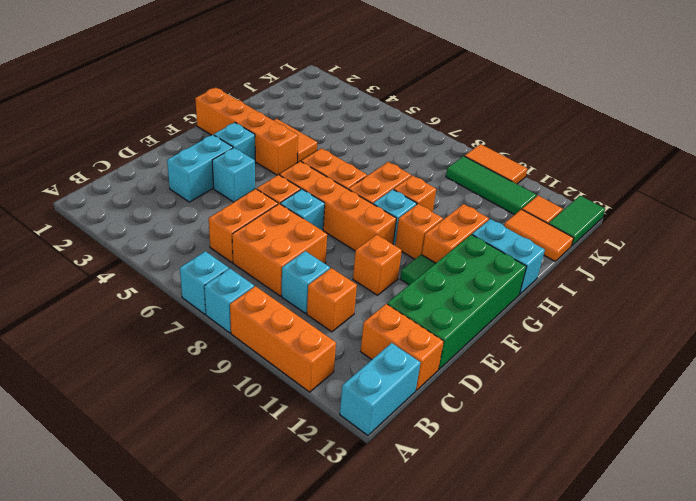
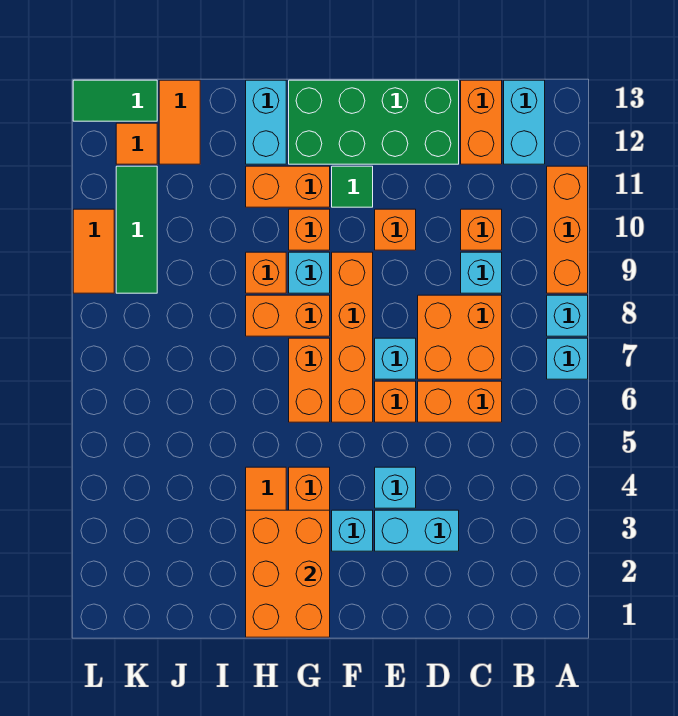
cyan brick A13:B13 level 1 -> cyan brick B12:B13 level 1
none -> orange brick G1:H3 level 2

